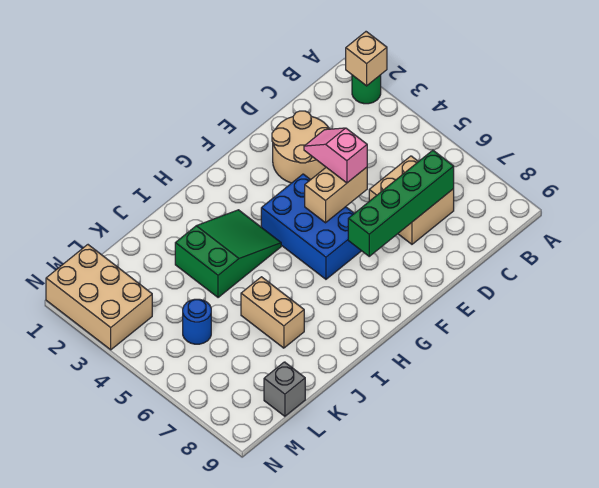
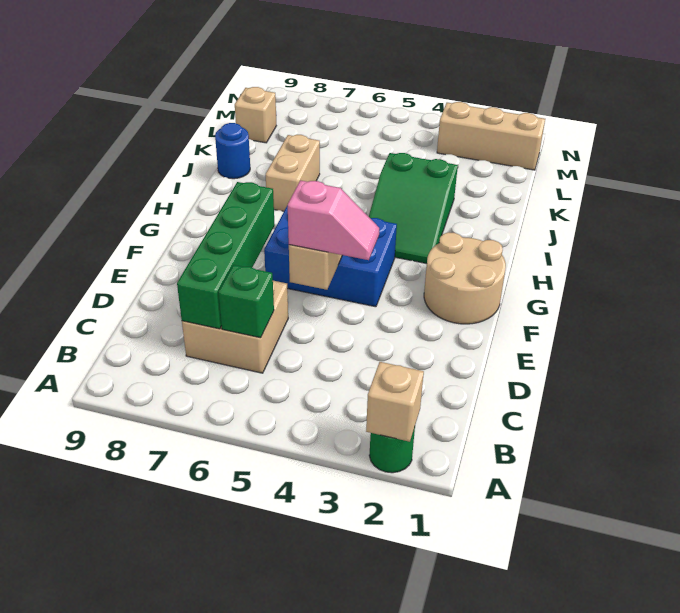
none -> green brick C6 level 2
tan round brick D2:E3 level 1 -> tan round brick F1:G2 level 1
tan brick J6:J7 level 1 -> tan brick I7:J7 level 1
blue round brick L5 level 1 -> blue round brick J9 level 1
grey brick L9 level 1 -> tan brick L9 level 1
tan brick M1:N3 level 1 -> tan brick M1:M3 level 1

